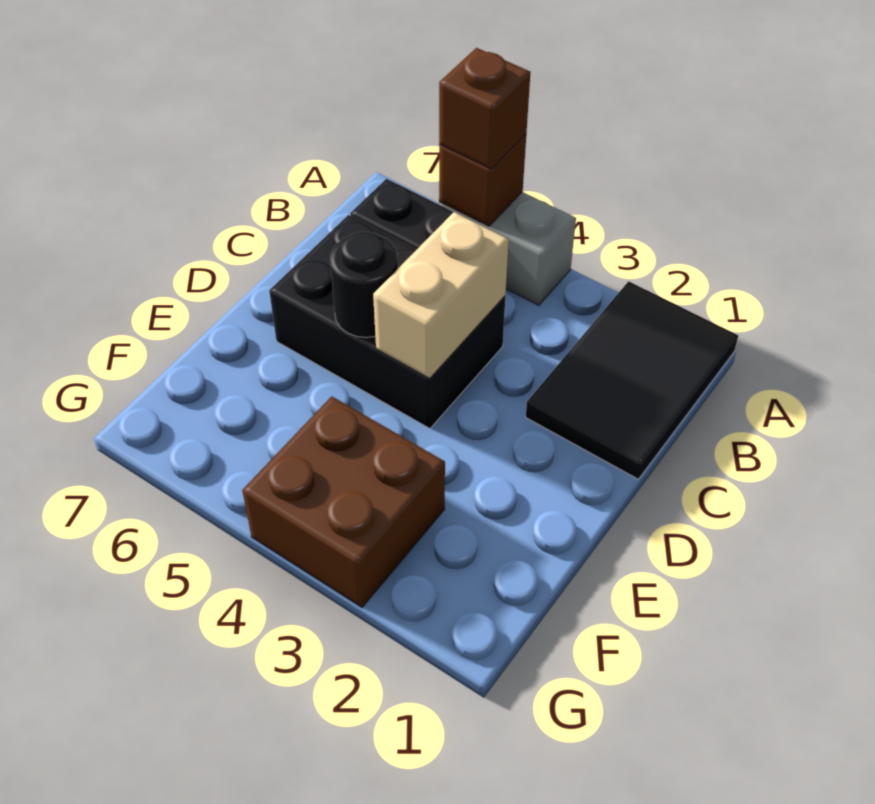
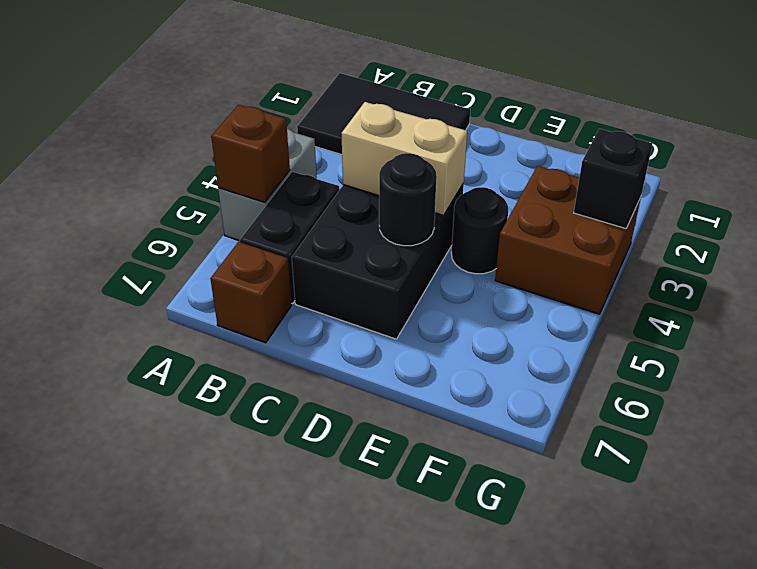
brown brick A5 level 3 -> brown brick B7 level 1
none -> black round brick E4 level 1
none -> black brick G3 level 2

